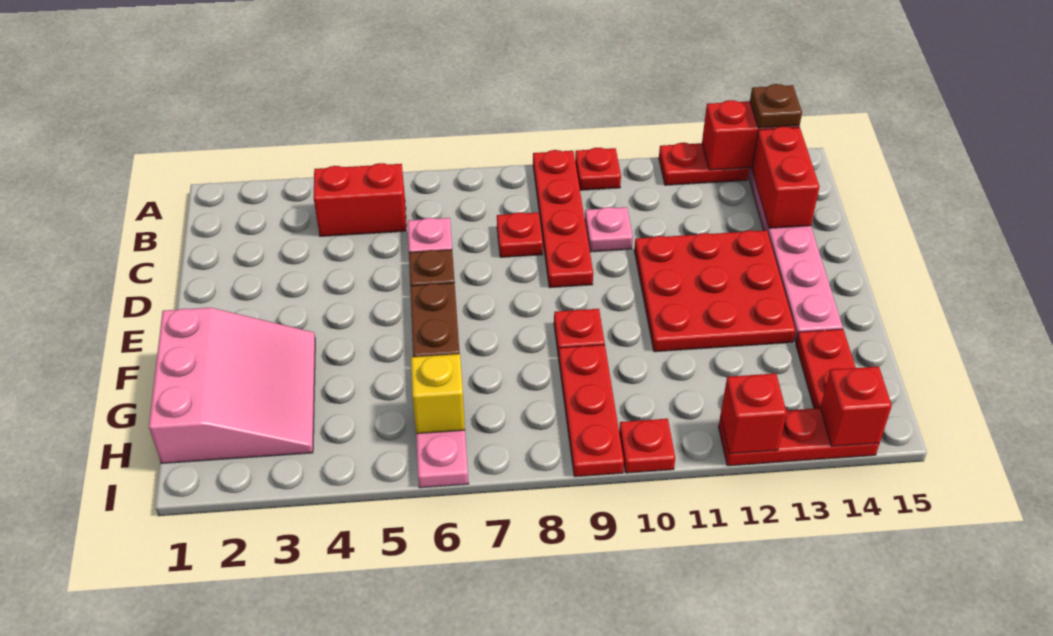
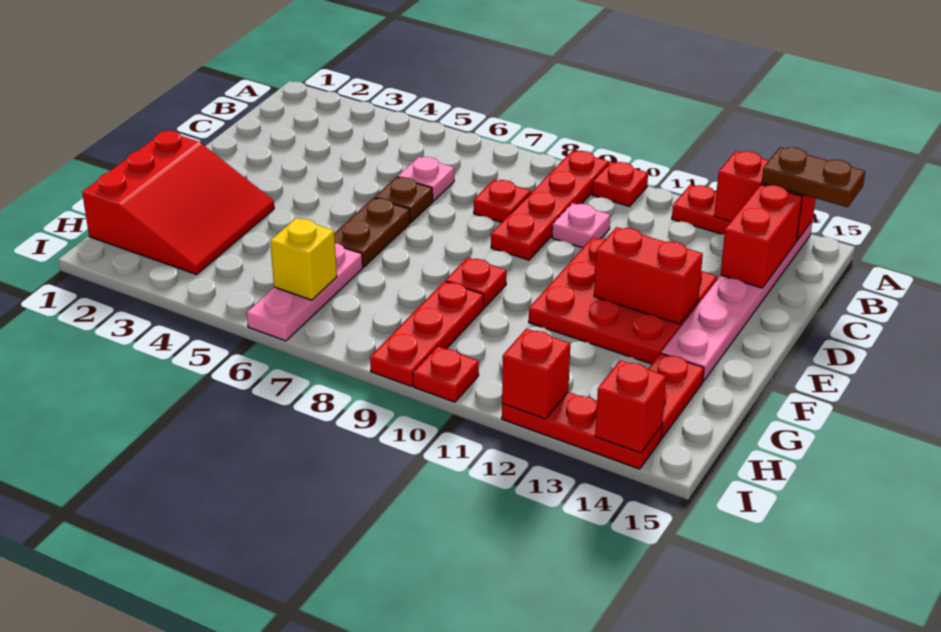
brown plate A14 level 3 -> brown plate A14:A15 level 3
red brick B4:B5 level 1 -> red brick E12:E13 level 2
pink slope F1:H3 level 1 top 1 -> red slope F1:H3 level 1 top 1

